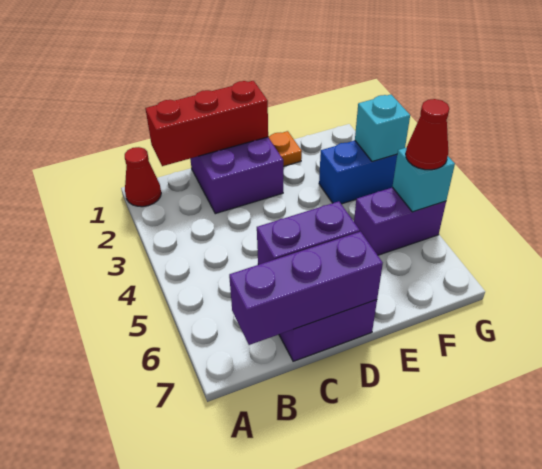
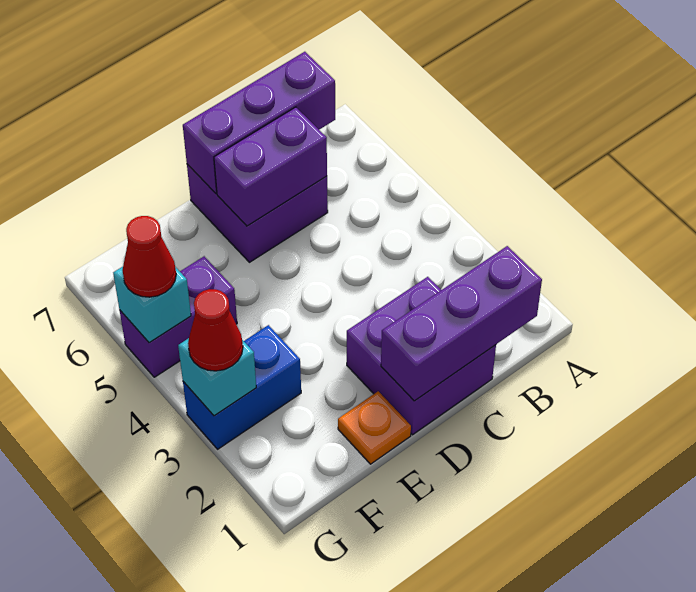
red cone A1 level 1 -> red cone G3 level 3
red brick B1:D1 level 2 -> purple brick B1:D1 level 2

